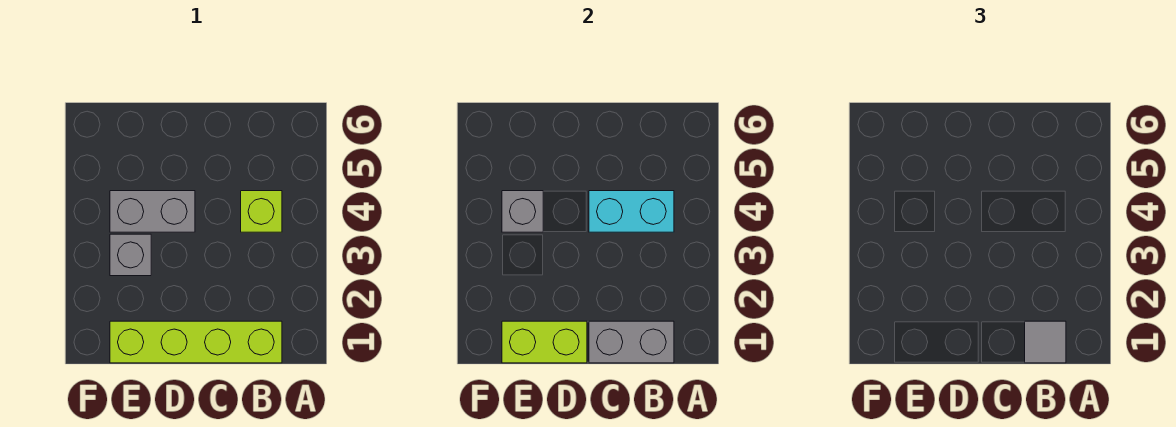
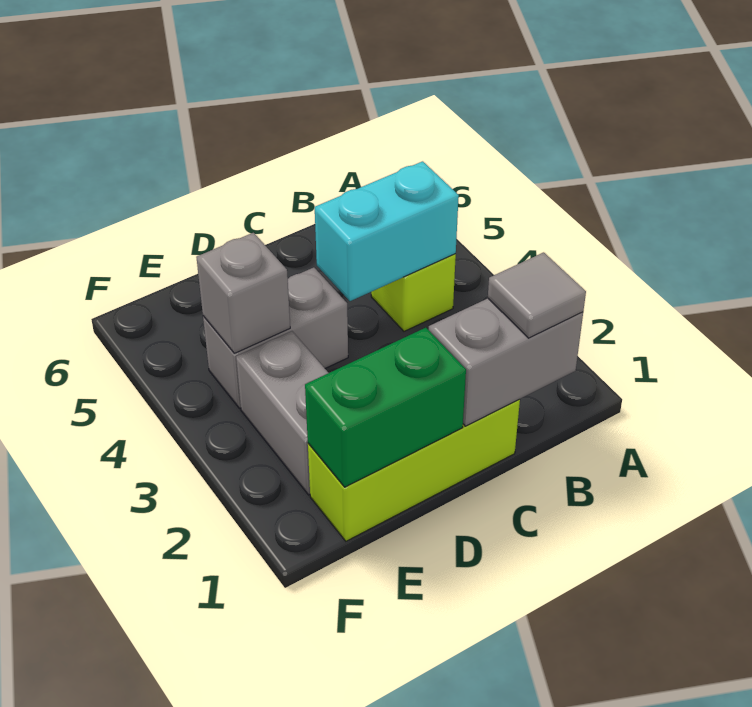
lime brick B1:E1 level 1 -> lime brick C1:E1 level 1
lime brick D1:E1 level 2 -> green brick D1:E1 level 2
grey brick E3 level 1 -> grey brick E2:E3 level 1

